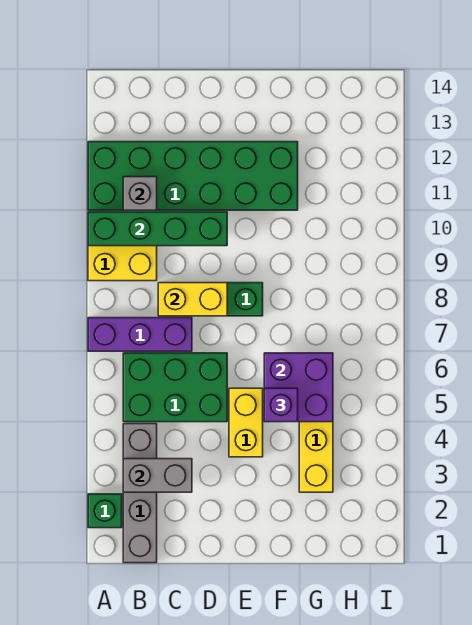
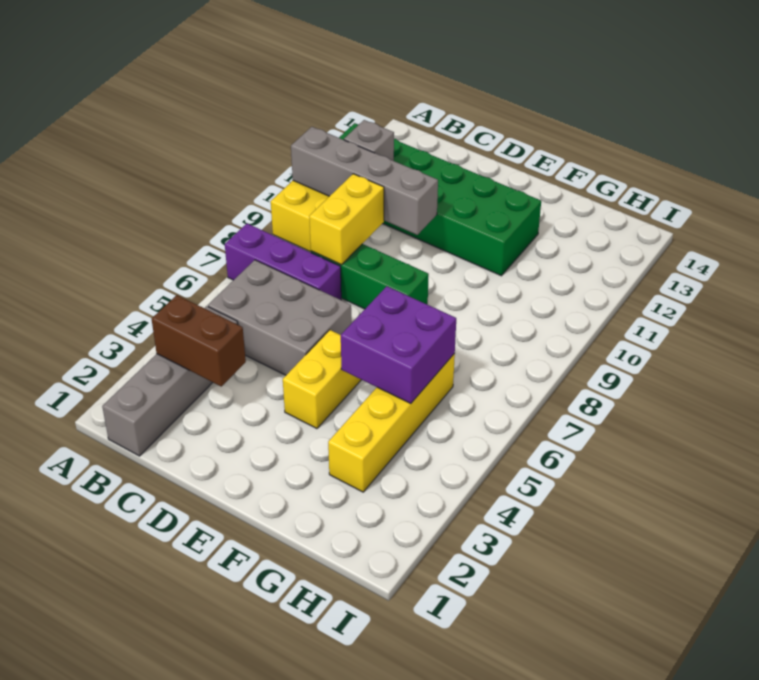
green brick A2 level 1 -> none
green brick A10:D10 level 2 -> grey brick A10:D10 level 2
grey brick B3:C3 level 2 -> brown brick B3:C3 level 2
green brick B5:D6 level 1 -> grey brick B5:D6 level 1
yellow brick C8:D8 level 2 -> yellow brick C8:C9 level 2
purple brick F5 level 3 -> none

